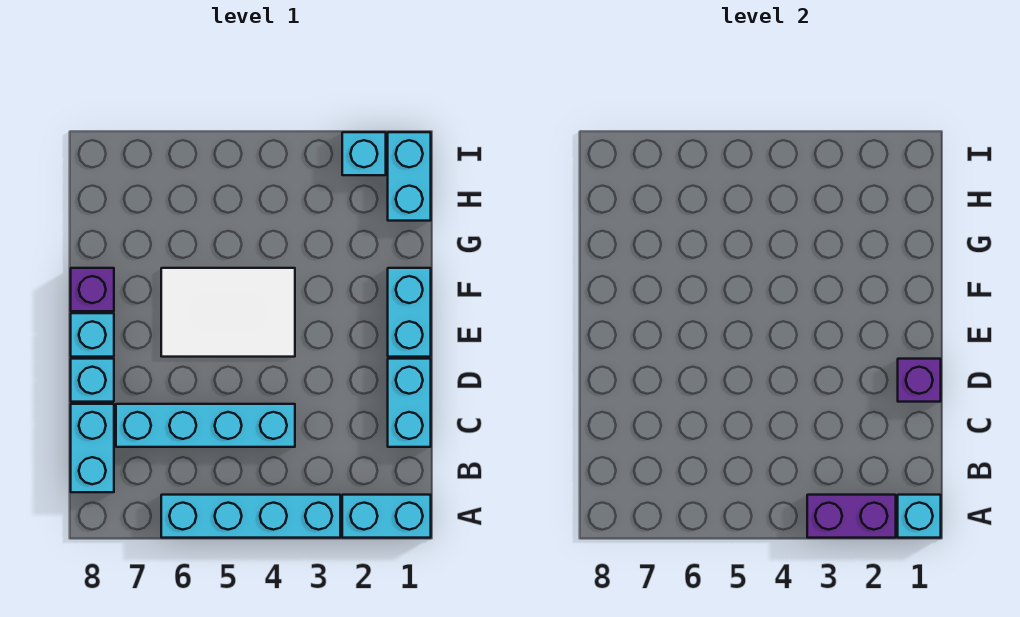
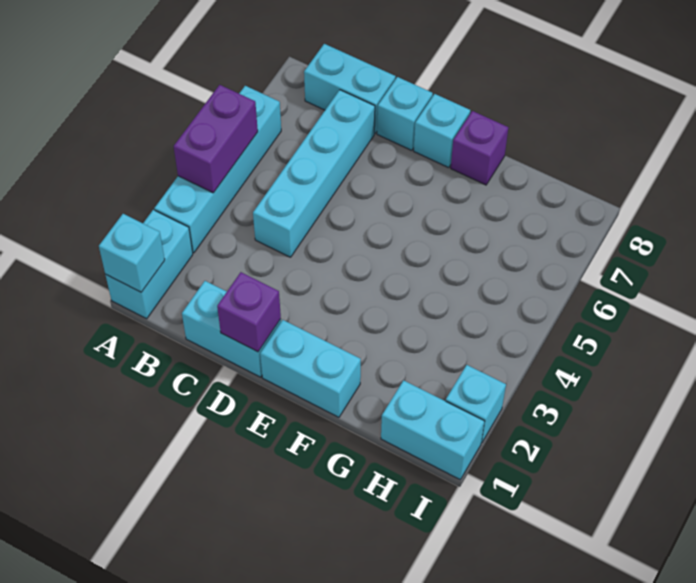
purple brick A2:A3 level 2 -> purple brick A4:A5 level 2
white tile E4:F6 level 1 -> none

